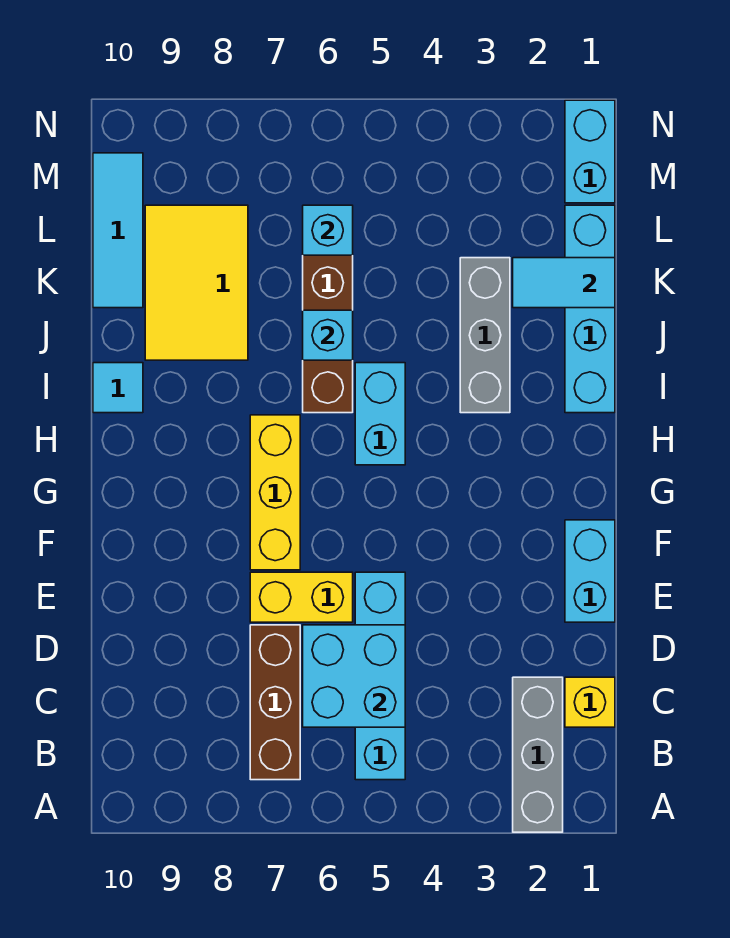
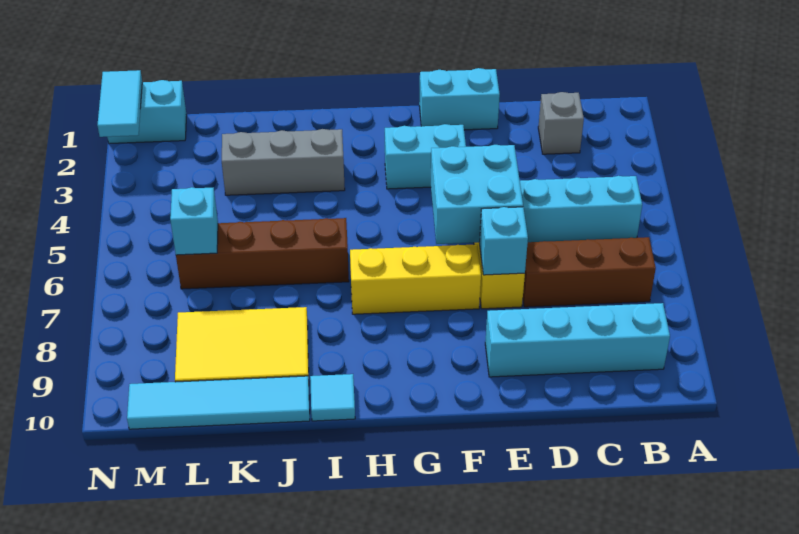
grey brick A2:C2 level 1 -> grey brick C2 level 1
yellow brick C1 level 1 -> none
cyan brick C5:D6 level 2 -> cyan brick E5:F6 level 2
cyan brick H5:I5 level 1 -> cyan brick F3:G3 level 1
cyan brick I1:L1 level 1 -> cyan brick B9:E9 level 1
cyan brick J6 level 2 -> cyan brick E7 level 2
cyan tile K1:K2 level 2 -> cyan tile N1:N2 level 2
cyan tile K10:M10 level 1 -> cyan tile J10:M10 level 1

